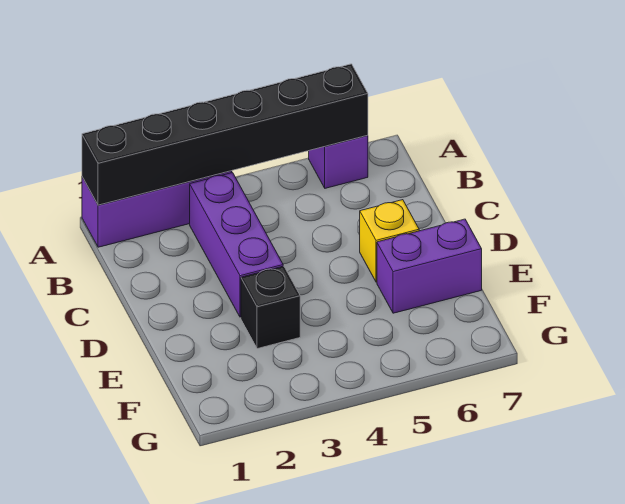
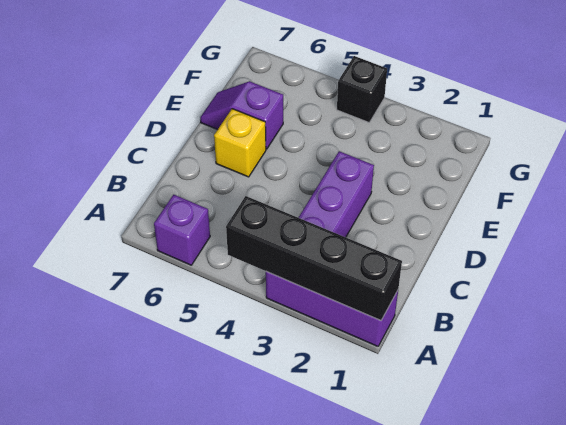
black brick A1:A6 level 2 -> black brick A1:A4 level 2
black brick E3 level 1 -> black brick G4 level 1
purple brick E6:E7 level 1 -> purple slope E6:E7 level 1 top 6

